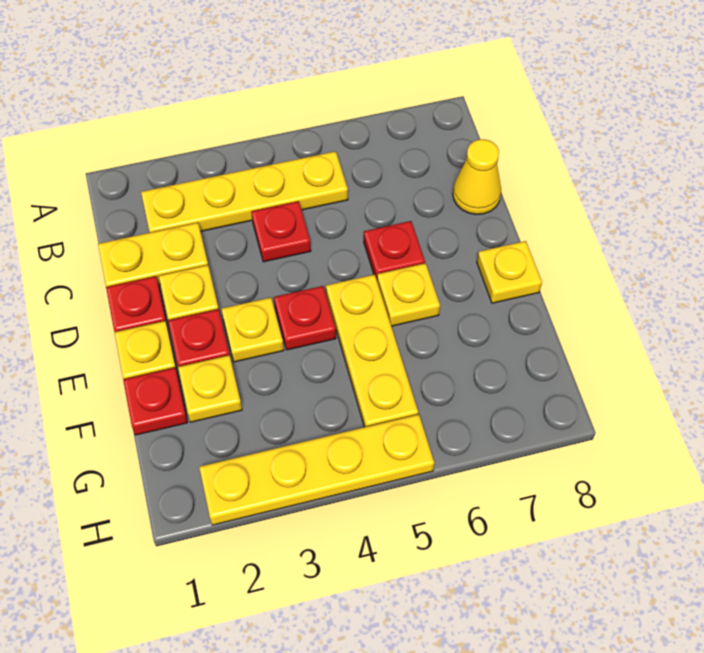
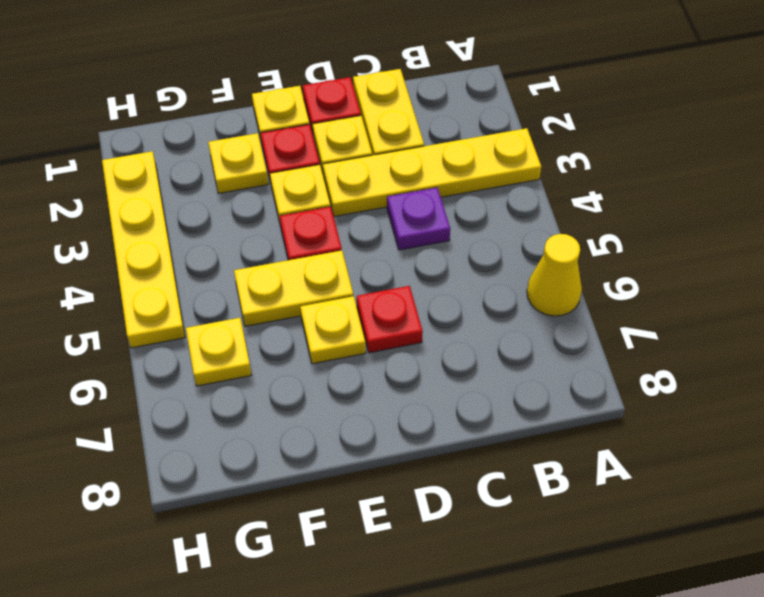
yellow plate B2:B5 level 1 -> yellow plate A3:D3 level 1
red plate C4 level 1 -> purple plate C4 level 1
yellow cone C8 level 1 -> yellow cone A6 level 1
yellow plate E5:G5 level 1 -> yellow plate E5:F5 level 1
yellow plate E8 level 1 -> yellow plate G6 level 1
red plate F1 level 1 -> none

